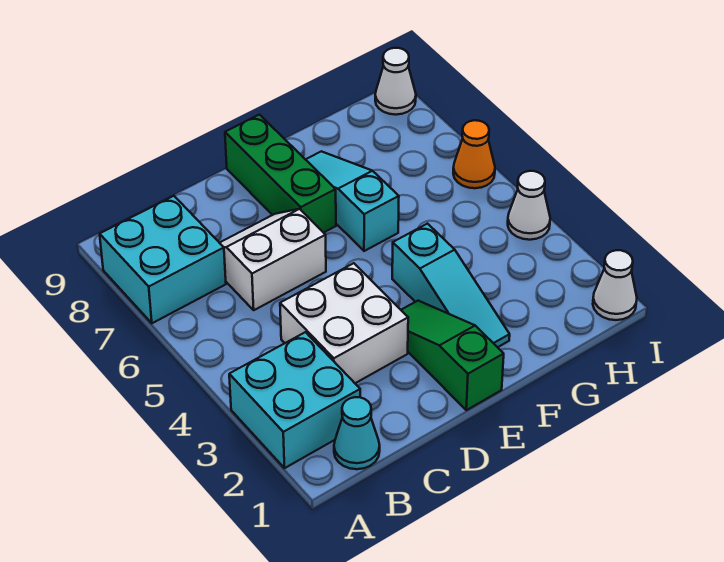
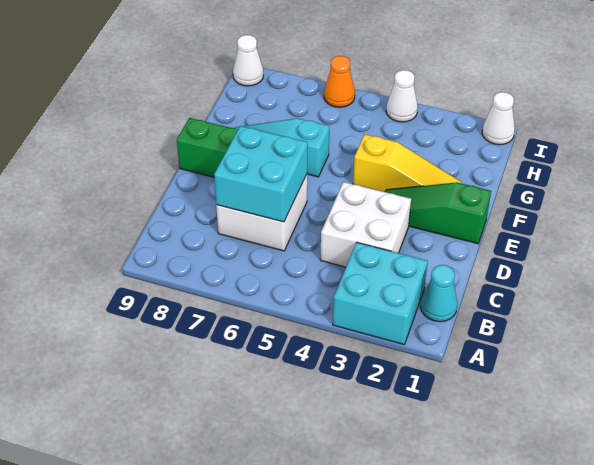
cyan brick A7:B8 level 1 -> cyan brick C6:D7 level 2
white slope C6:D7 level 1 top 6 -> white brick C6:D7 level 1
cyan slope F2:F4 level 1 top 4 -> yellow slope F2:F4 level 1 top 4

